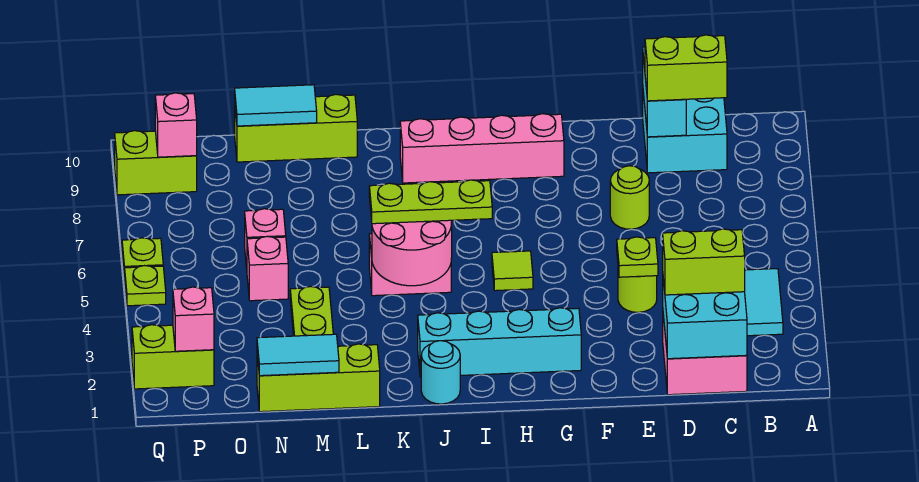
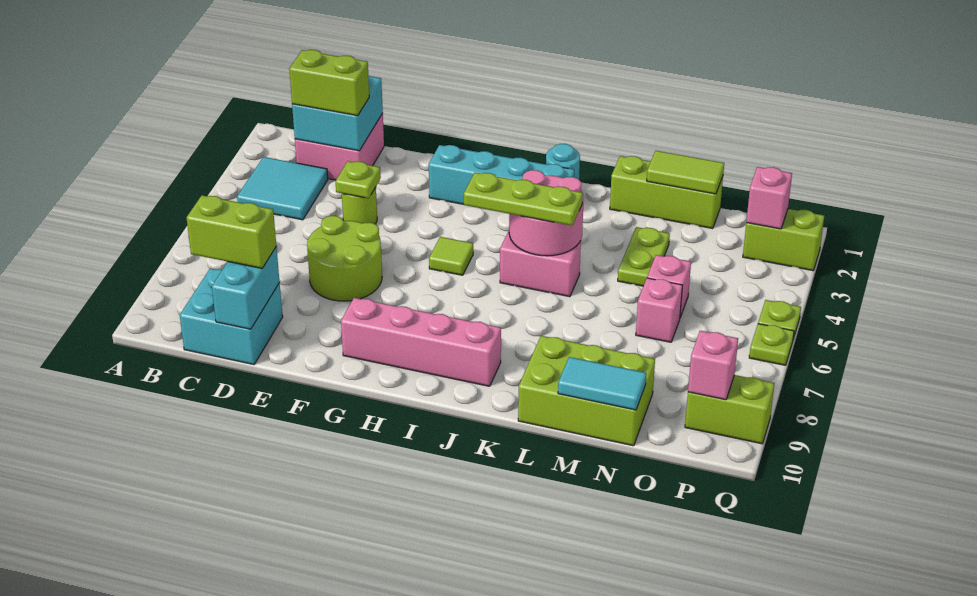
lime round brick E7 level 1 -> lime round brick E6:F7 level 1
lime brick L10:N10 level 1 -> lime brick L9:N10 level 1
cyan tile M1:N1 level 2 -> lime tile M1:N1 level 2

